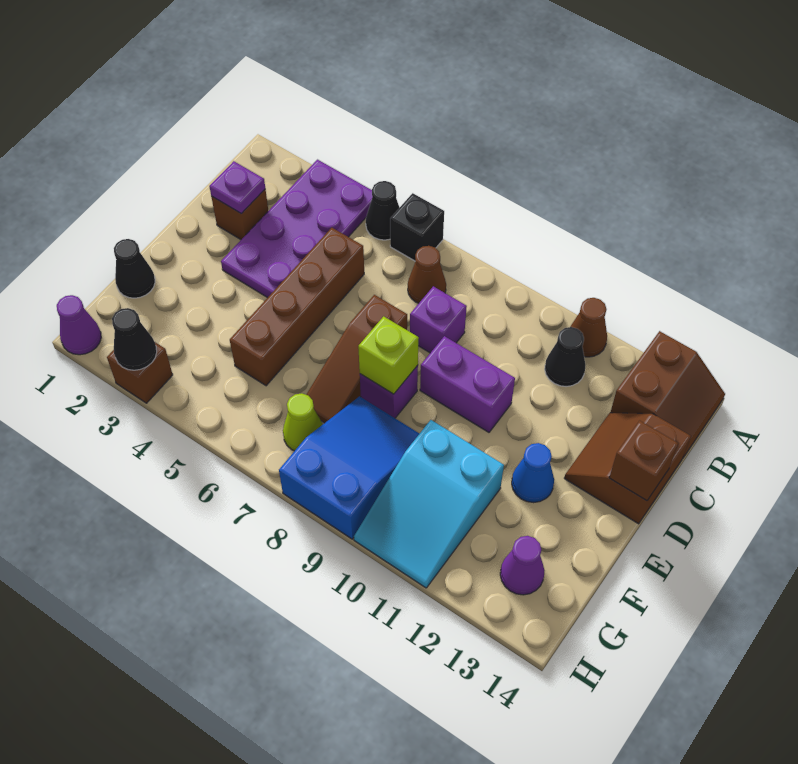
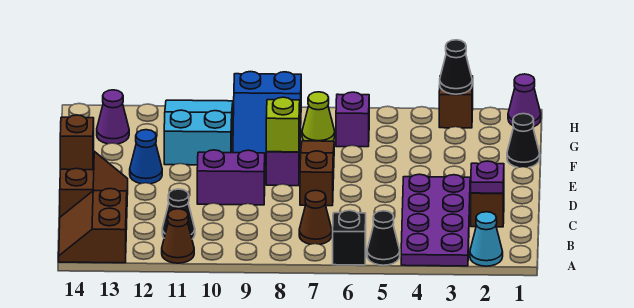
none -> cyan cone A2 level 1
brown brick C5:F5 level 1 -> none
purple brick C8 level 1 -> purple brick G6 level 1

